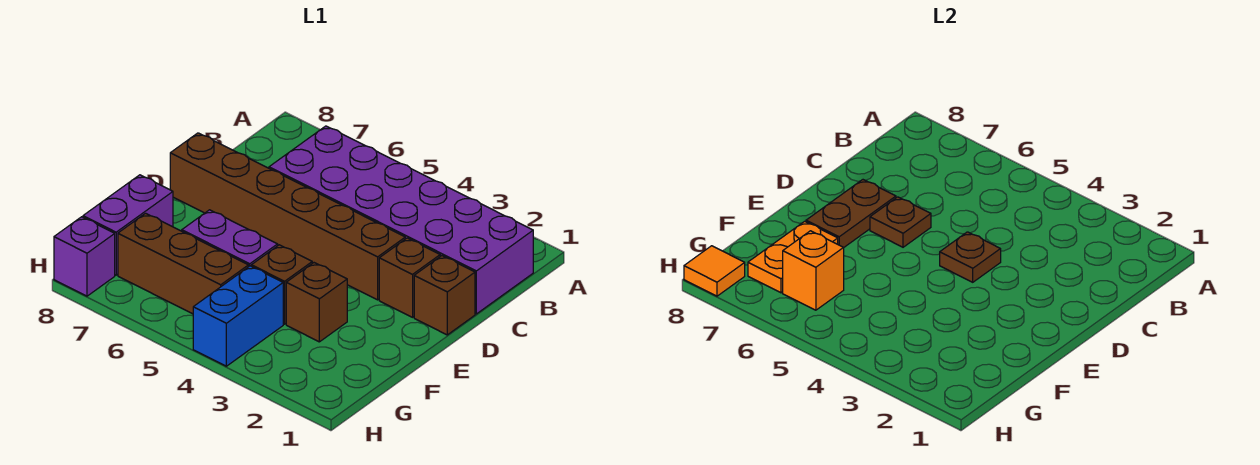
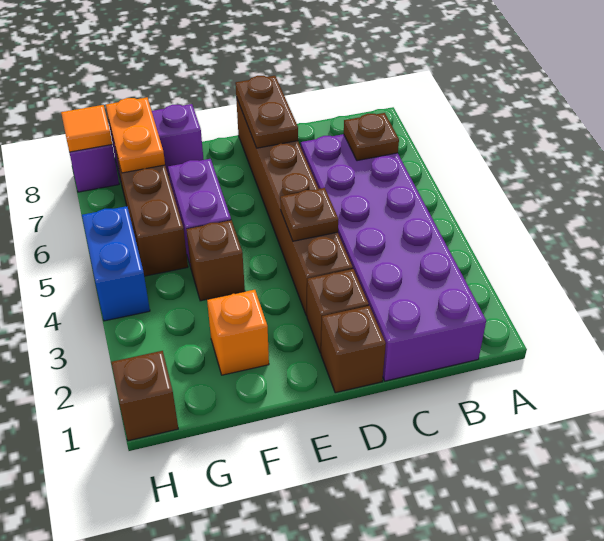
brown plate D6 level 2 -> brown plate B6 level 2
brown plate D7:E7 level 2 -> brown plate D7:D8 level 2
brown brick F3 level 1 -> brown brick H1 level 1
orange plate F7:G7 level 2 -> orange plate G7:G8 level 2
blue brick G4:H4 level 1 -> blue brick H4:H5 level 1
orange brick G6 level 2 -> orange brick F2 level 1

